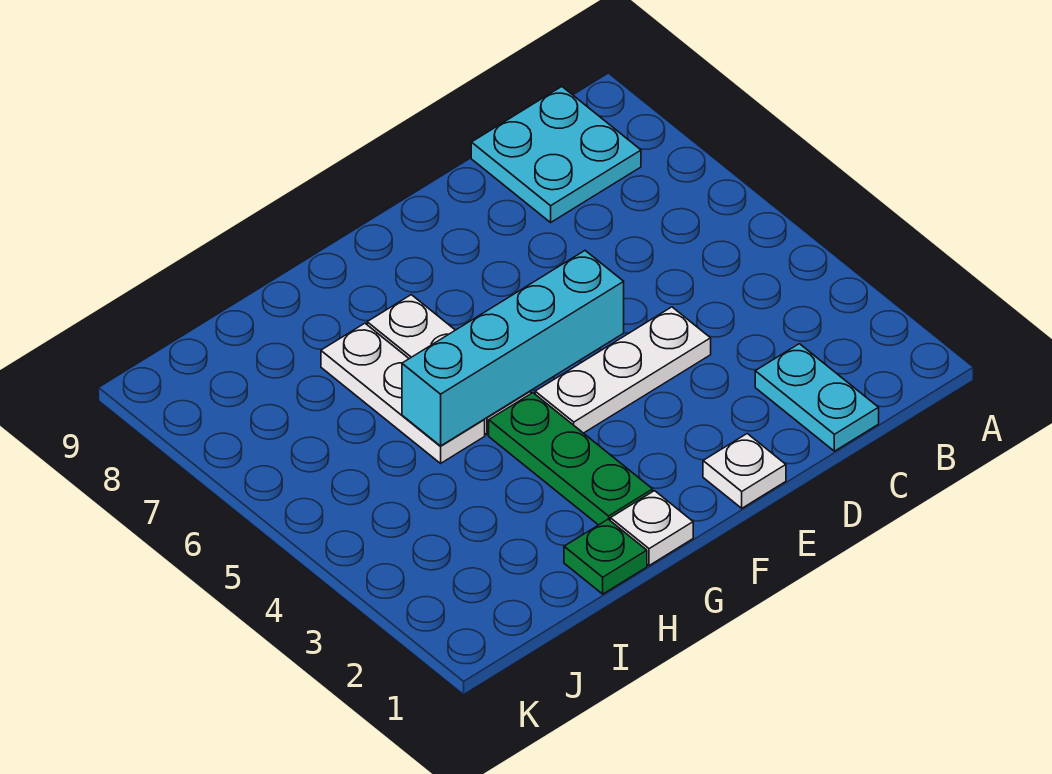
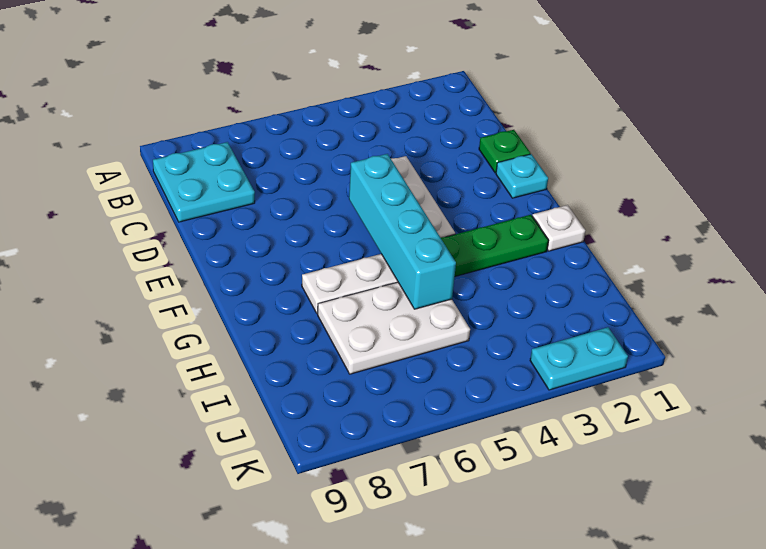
cyan plate C1:C2 level 1 -> cyan plate K2:K3 level 1
white plate E1 level 1 -> cyan plate E1 level 1
green plate H1 level 1 -> green plate D1 level 1
white plate H5:H7 level 1 -> white plate H5:I7 level 1

